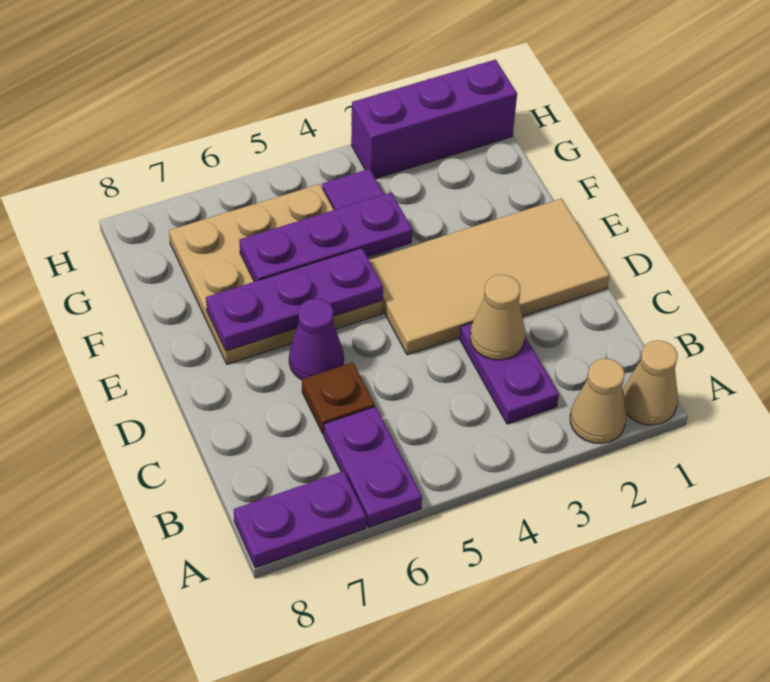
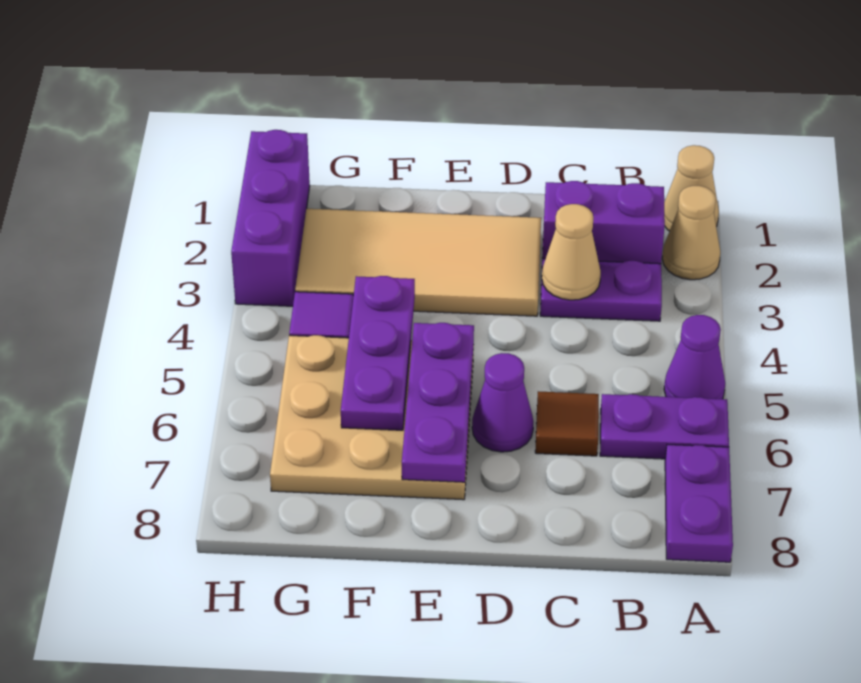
none -> purple cone A5 level 1
none -> purple brick B2:C2 level 1
brown plate C6 level 1 -> brown tile C6 level 1
tan tile D1:E4 level 1 -> tan tile D2:G3 level 1

